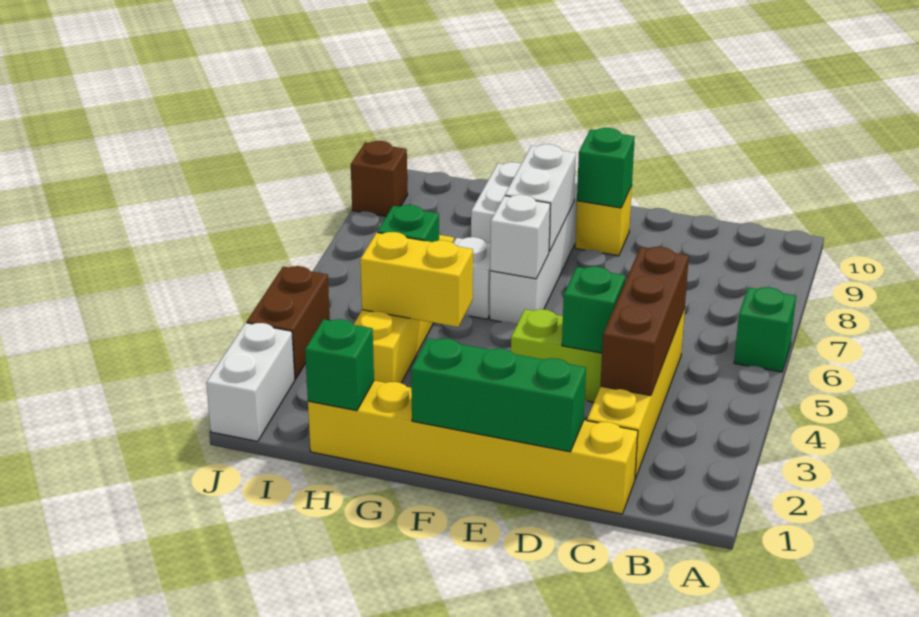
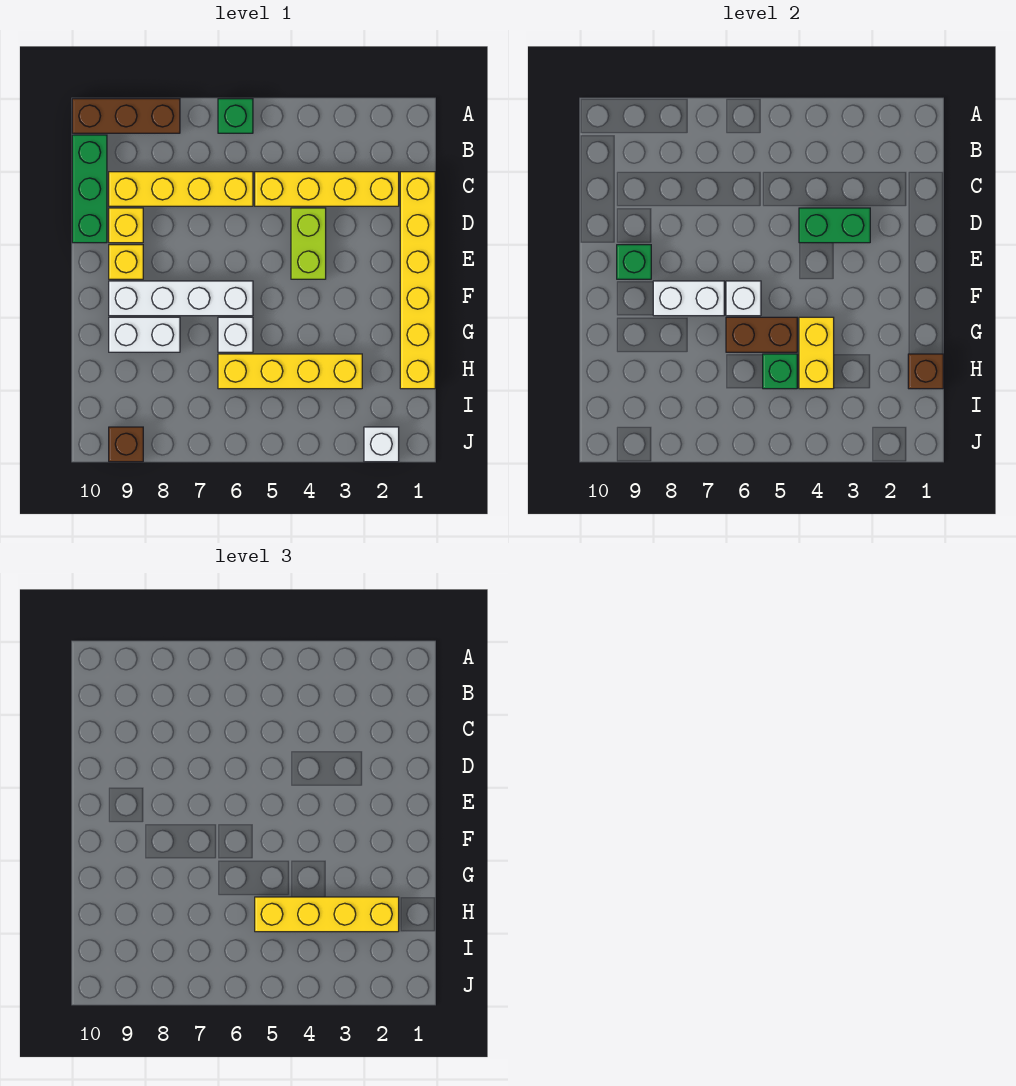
brown brick C3:C5 level 2 -> brown brick A8:A10 level 1
none -> yellow brick C6:C9 level 1
green brick D1:F1 level 2 -> green brick B10:D10 level 1
green brick D4 level 2 -> green brick D3:D4 level 2
none -> yellow brick D9 level 1
green brick H1 level 2 -> brown brick H1 level 2
none -> yellow brick H2:H5 level 3
white brick J1:J2 level 1 -> white brick J2 level 1
brown brick J3:J4 level 1 -> brown brick G5:G6 level 2

